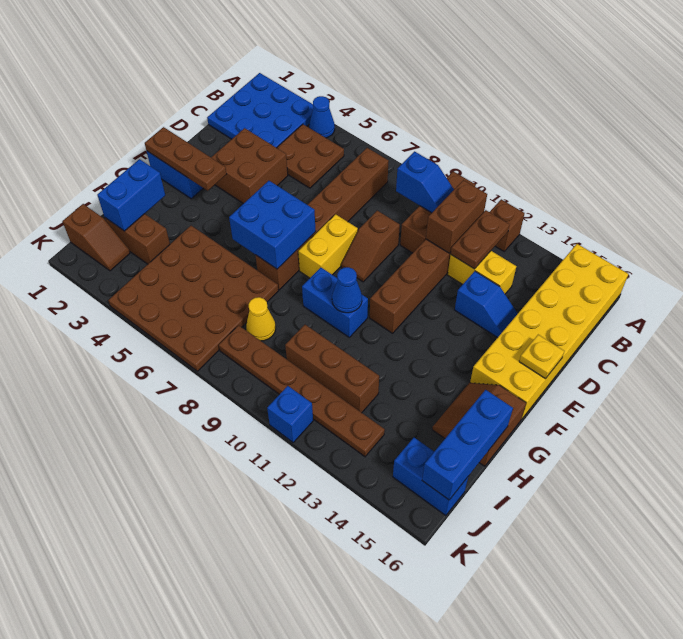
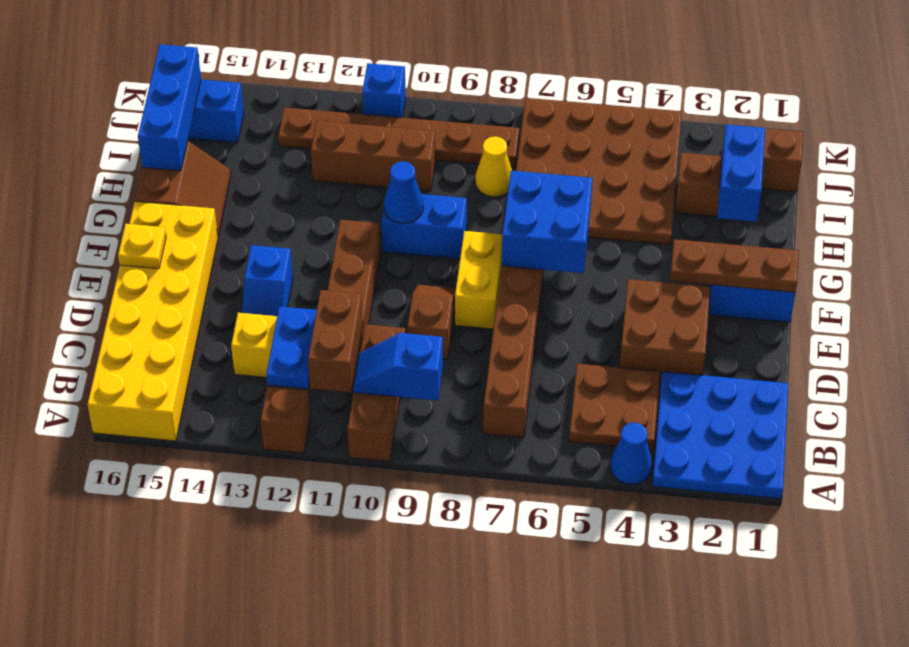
brown plate B12:C12 level 2 -> blue plate B12:C12 level 2
blue slope D13:D14 level 1 top 13 -> blue slope D13:E13 level 1 top E

